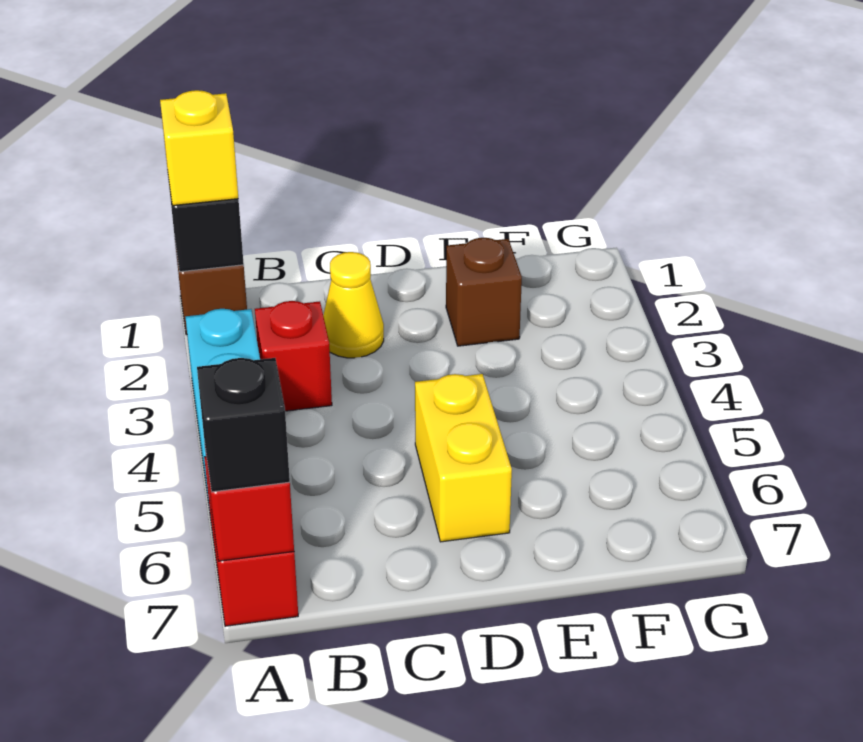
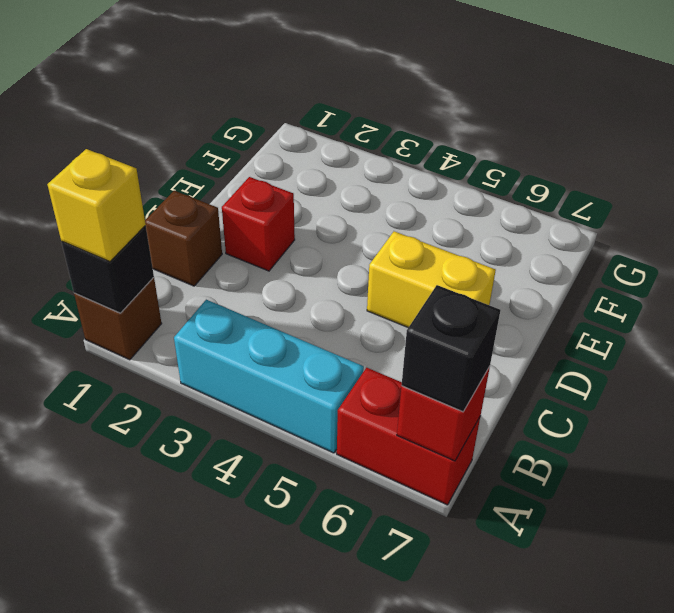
red brick B3 level 1 -> red brick D2 level 1
yellow cone C2 level 1 -> none
brown brick E2 level 1 -> brown brick C1 level 1

